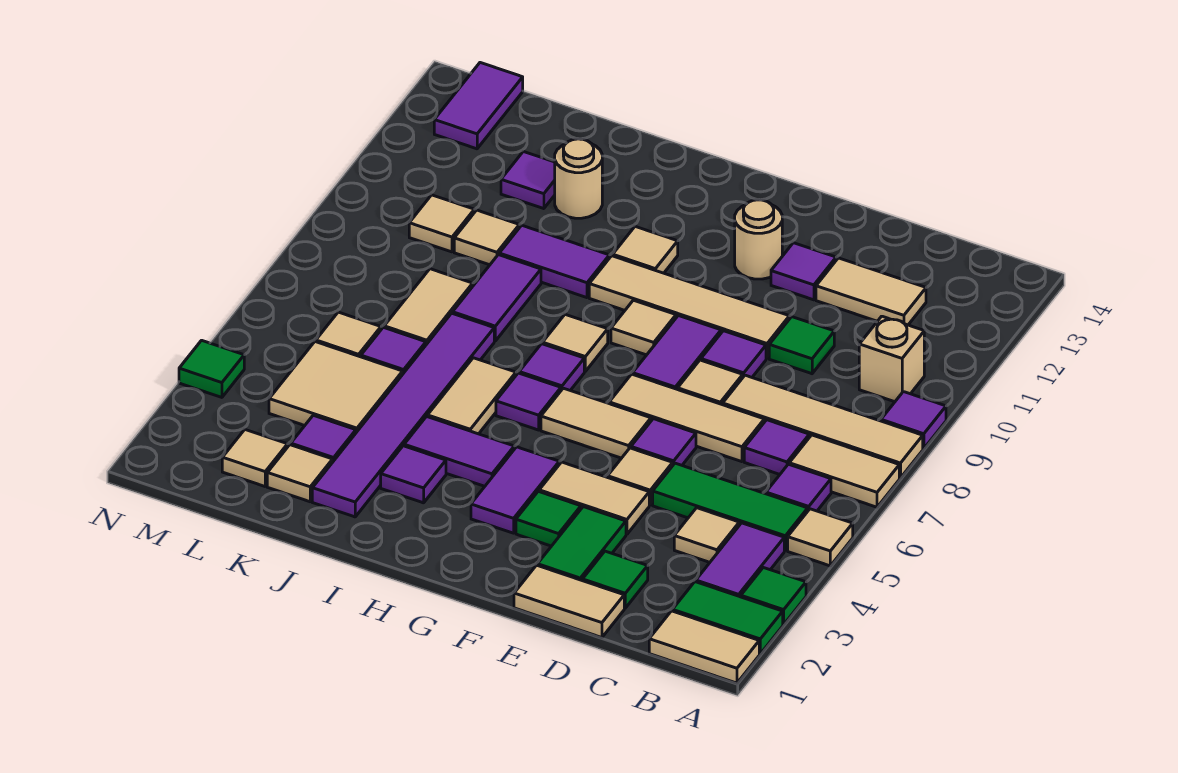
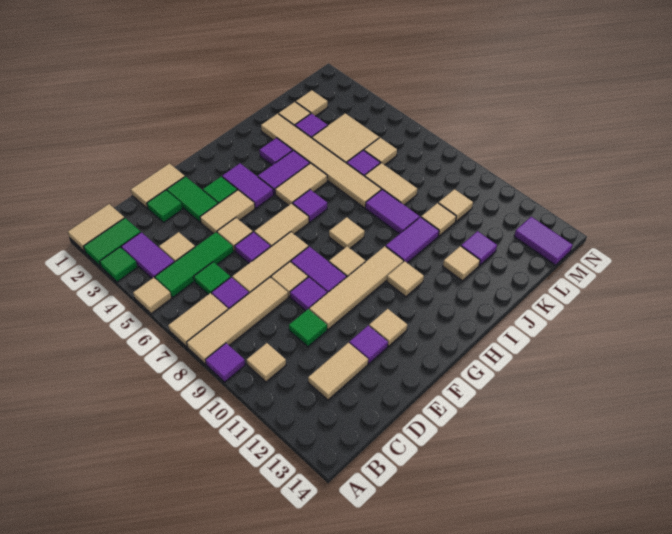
purple tile B6 level 1 -> none
tan brick B10 level 1 -> tan tile B10 level 1
tan round brick F12 level 1 -> tan tile F12 level 1
purple tile H7 level 1 -> none
tan tile I5:I6 level 1 -> tan tile H5:I5 level 1
purple tile J2:J7 level 1 -> tan tile J2:J7 level 1
tan round brick J12 level 1 -> tan tile J12 level 1
green tile N4 level 1 -> green tile C6 level 1

